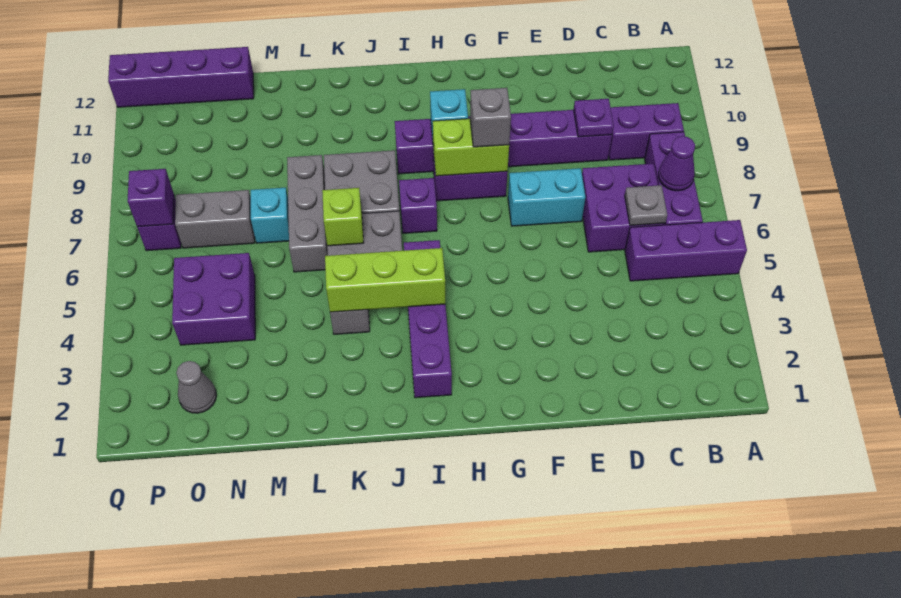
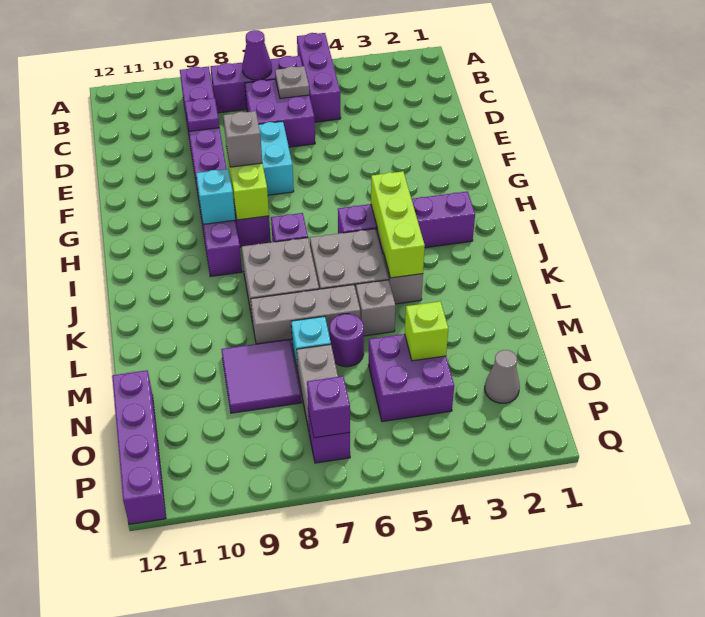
lime brick K6 level 2 -> lime brick N4 level 2
none -> grey brick L5 level 1
none -> purple round brick M6 level 1
none -> purple tile M8:N9 level 1

